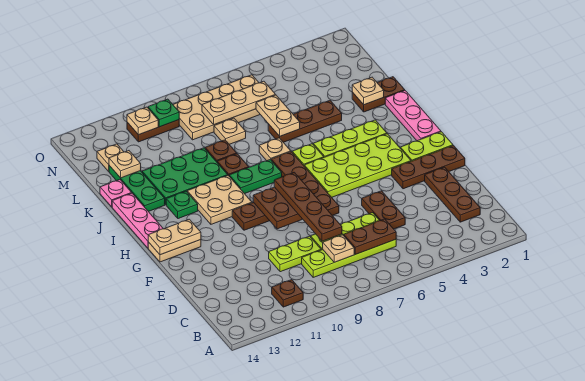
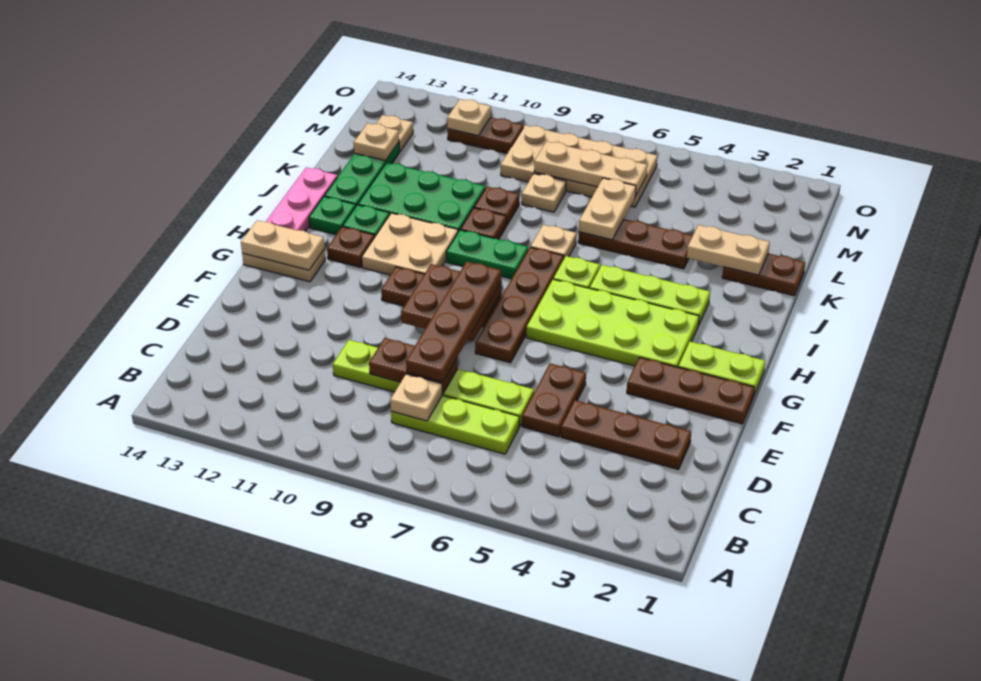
brown plate B11 level 1 -> brown plate H12 level 1
brown plate C2:E2 level 1 -> brown plate D2:D4 level 1
lime plate C6:C9 level 1 -> lime plate C6:C8 level 1
brown plate C6:C7 level 2 -> brown plate D8:D9 level 2
pink plate H1:J1 level 1 -> none
tan plate K2 level 2 -> tan plate K2:K3 level 2
pink plate K14 level 1 -> none
green plate N10 level 2 -> green plate I13 level 1

